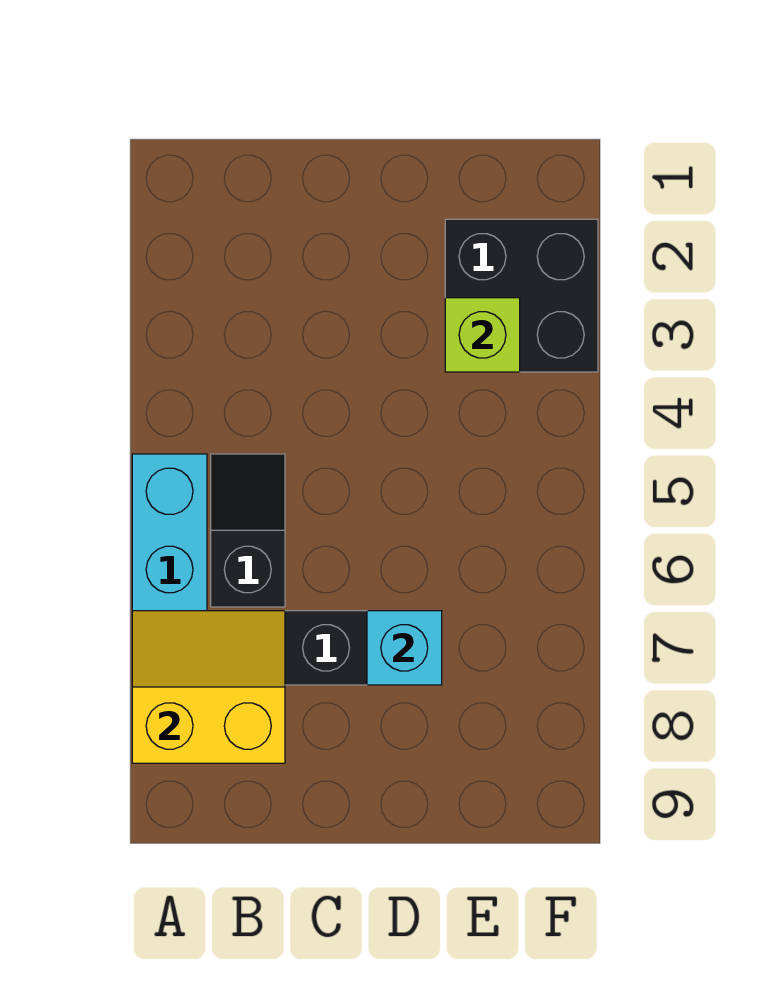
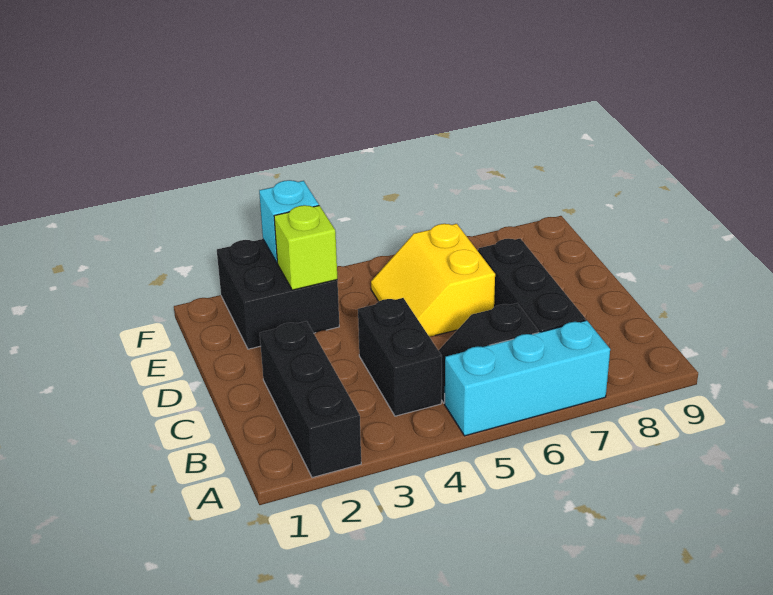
none -> black brick A2:C2 level 1
yellow slope A7:B8 level 2 top 8 -> yellow slope D5:E6 level 1 top 6
none -> black brick B4:C4 level 1
cyan brick D7 level 2 -> cyan brick F3 level 2

